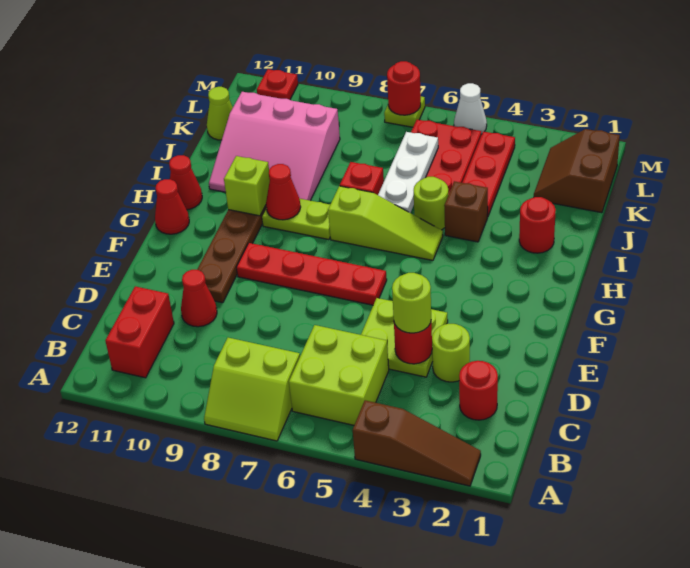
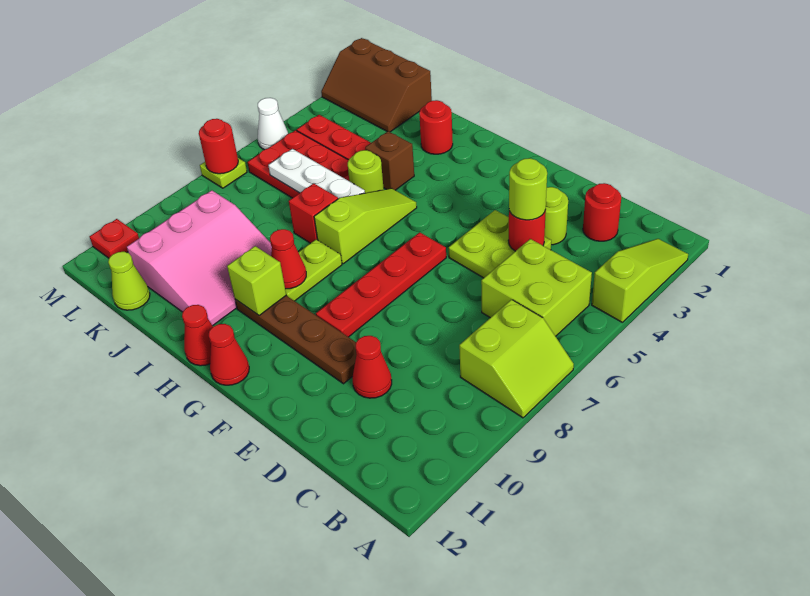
brown slope A2:A4 level 1 top 4 -> lime slope A2:A4 level 1 top 4
red brick B11:C11 level 1 -> none
brown slope K1:L2 level 1 top 1 -> brown slope K1:M2 level 1 top 1

